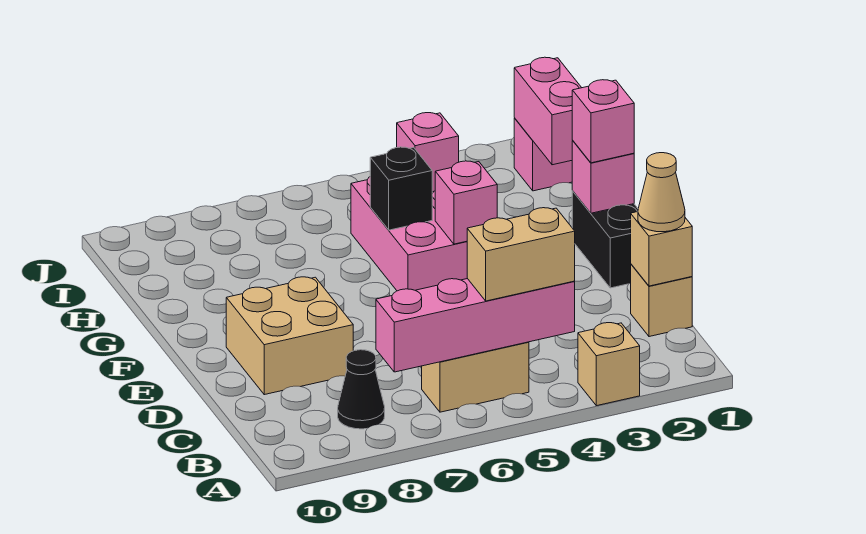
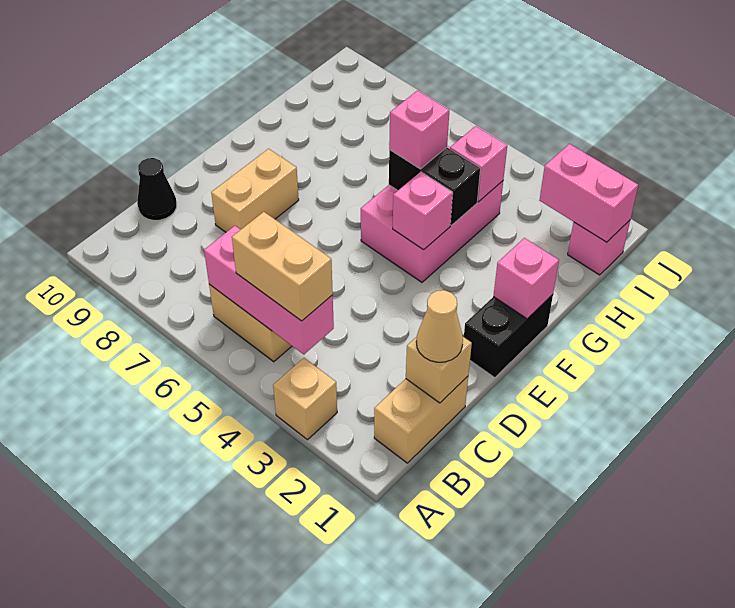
pink brick B4:B7 level 2 -> pink brick B4:B6 level 2
black cone B8 level 1 -> black cone C10 level 1
tan brick C1 level 1 -> tan brick B1:C1 level 1
tan brick D8:E9 level 1 -> tan brick D8:E8 level 1
pink brick F1 level 3 -> pink brick G5 level 3
black brick G5 level 2 -> black brick G4:G5 level 2
pink brick H1:I1 level 2 -> pink brick I1:I2 level 2

